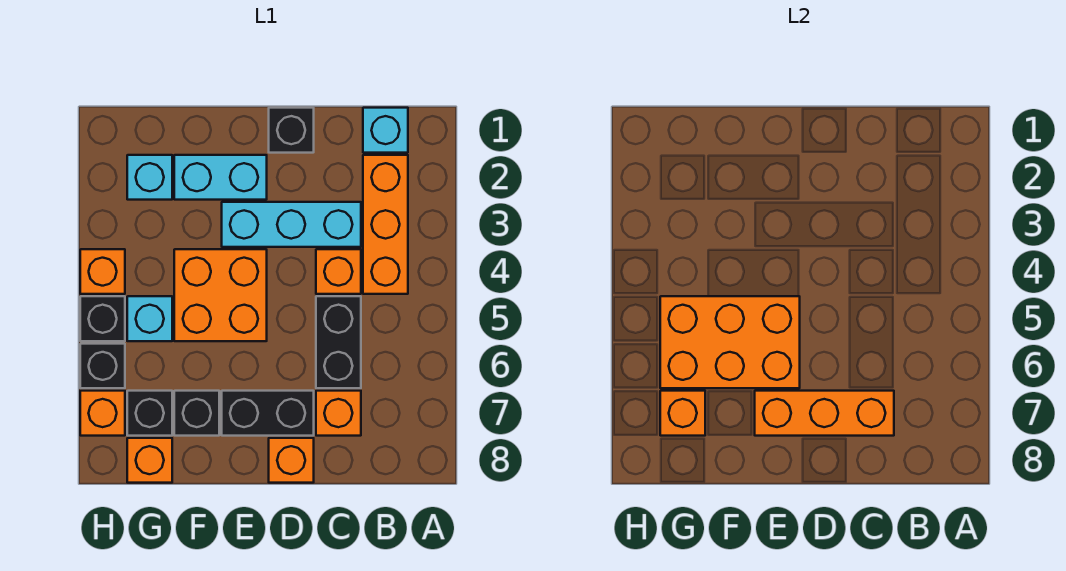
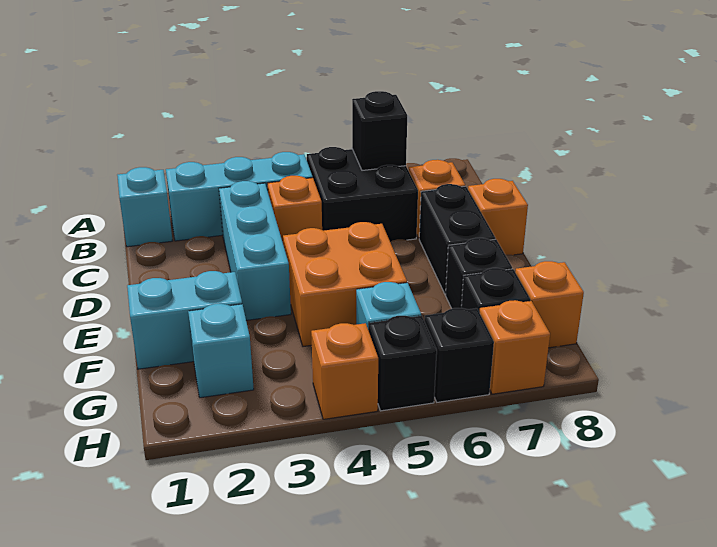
orange brick B2:B4 level 1 -> cyan brick B2:B4 level 1
black brick C5:C6 level 1 -> black brick B5:C6 level 1
orange brick C7:E7 level 2 -> none
black brick D1 level 1 -> black brick B6 level 2
cyan brick E2:F2 level 1 -> cyan brick F1:F2 level 1
orange brick E5:G6 level 2 -> none
orange brick G7 level 2 -> none

